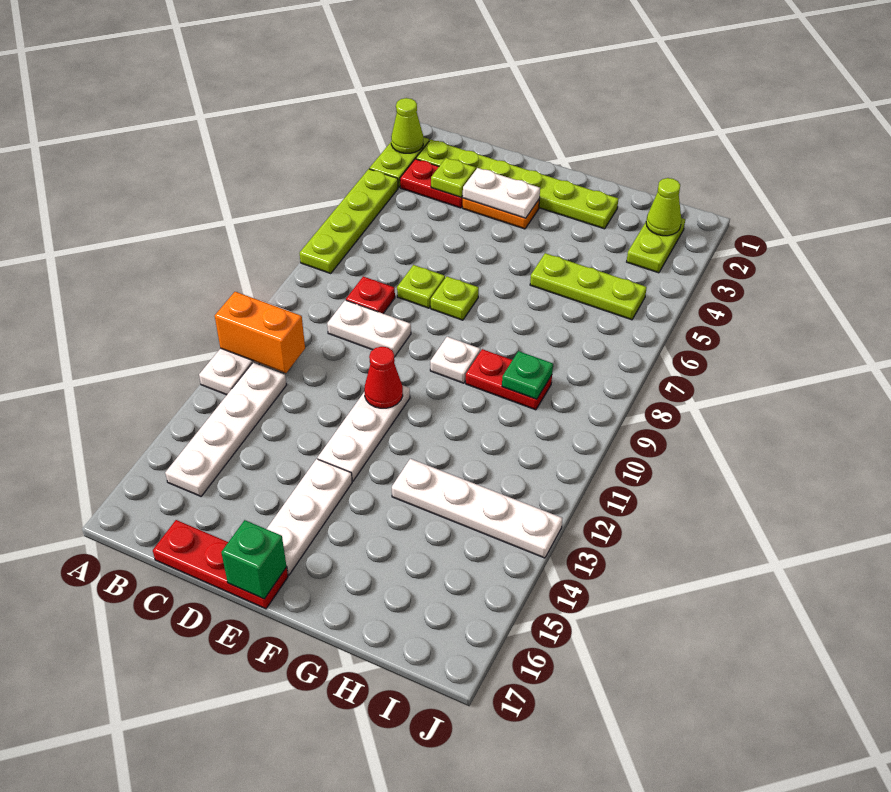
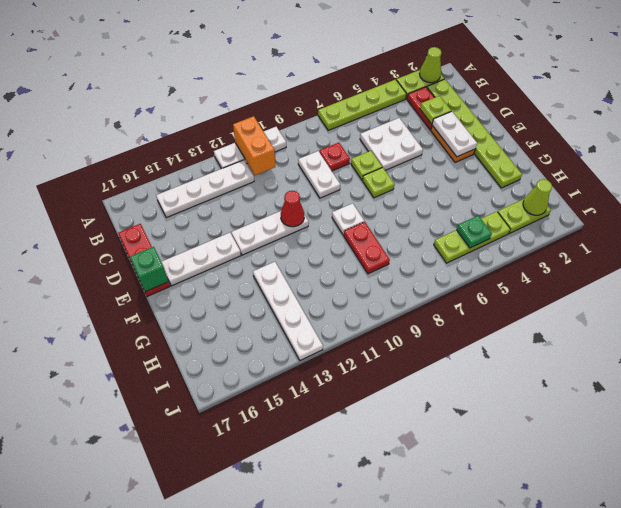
none -> white plate C5:D6 level 1
lime plate G5:I5 level 1 -> lime plate I4:I6 level 1
green plate H9 level 2 -> green plate I5 level 2

